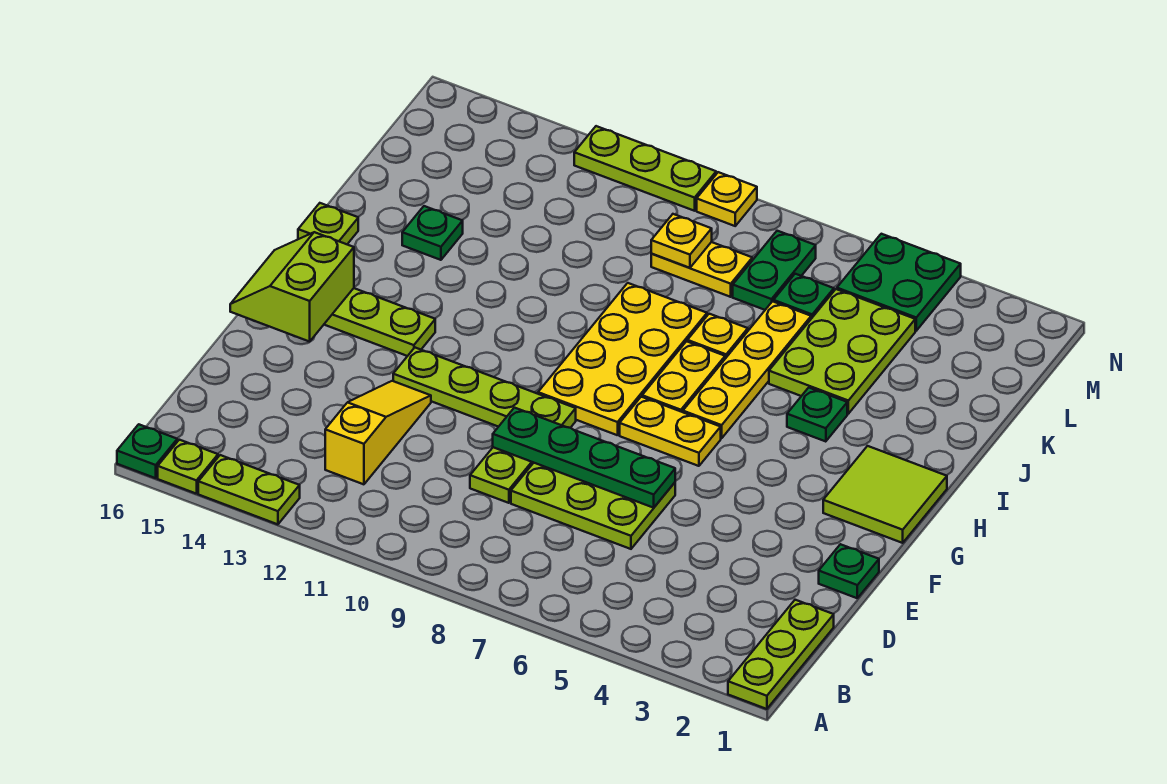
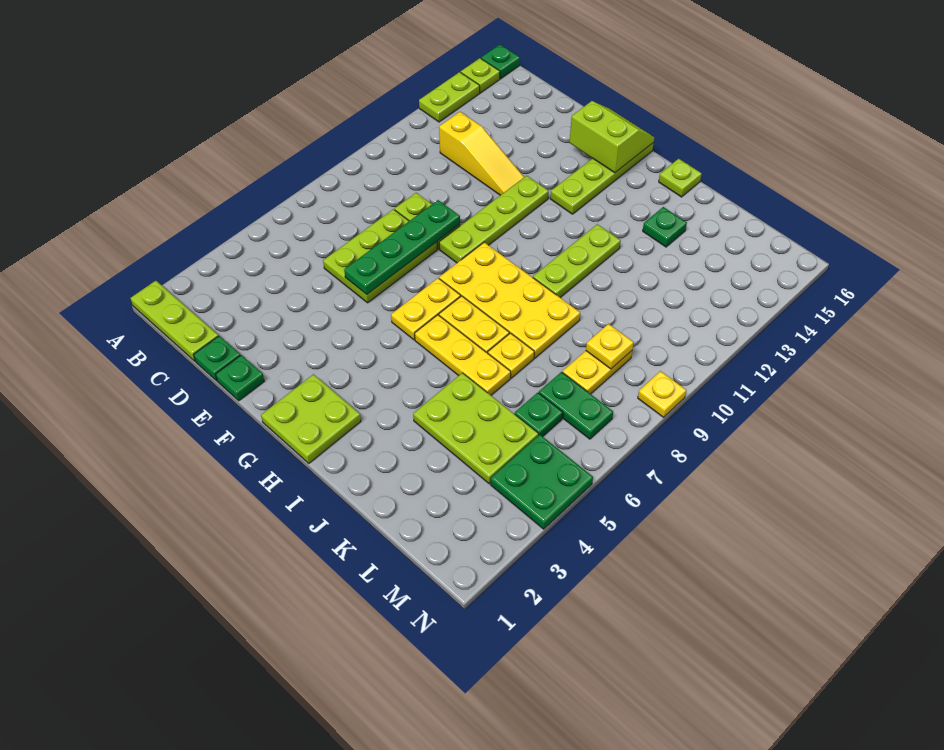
lime tile G1:H2 level 1 -> lime plate G1:H2 level 1
yellow plate H6:K6 level 1 -> yellow plate H6:J6 level 1
green plate I4 level 1 -> green plate D1 level 1
lime plate N10:N12 level 1 -> lime plate I10:I12 level 1

